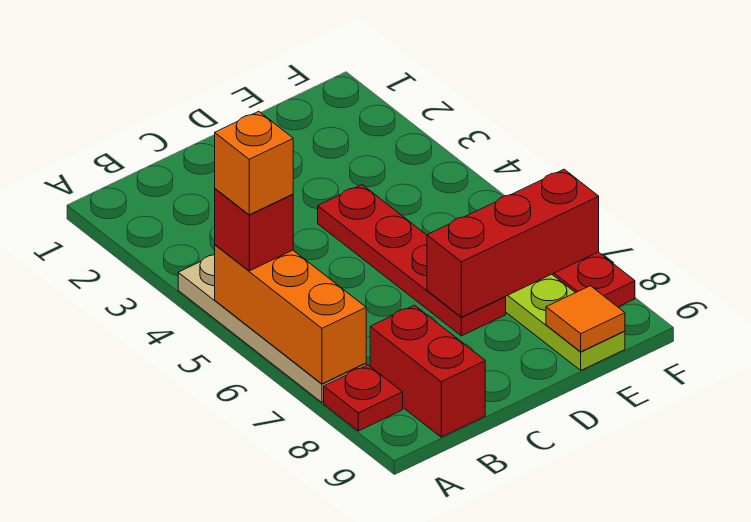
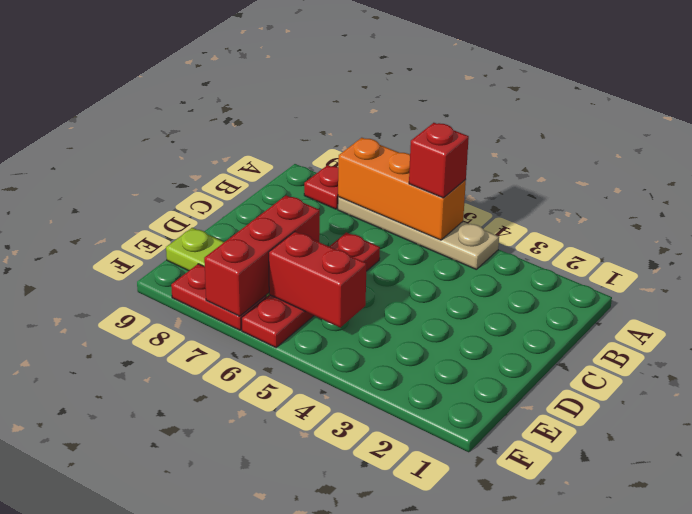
orange brick A5 level 4 -> none
red brick B8:B9 level 1 -> red brick E5:E6 level 2
red plate D4:D7 level 1 -> red plate C6:F6 level 1
orange tile E9 level 2 -> none

